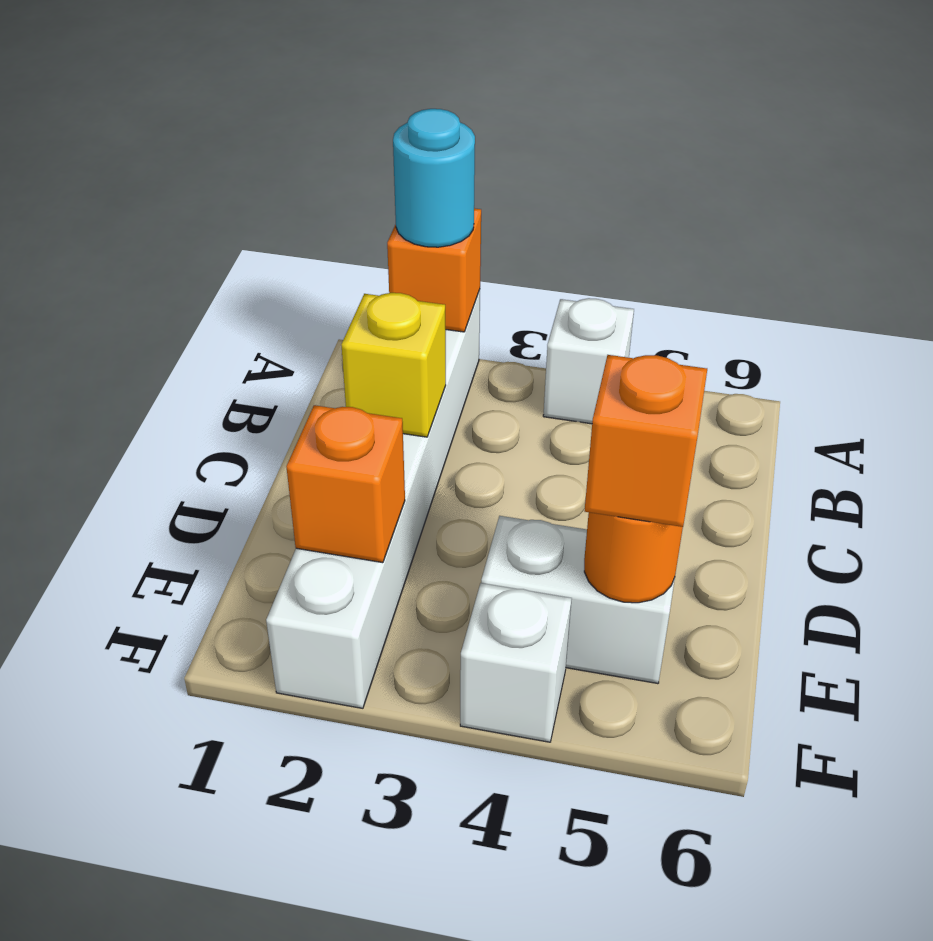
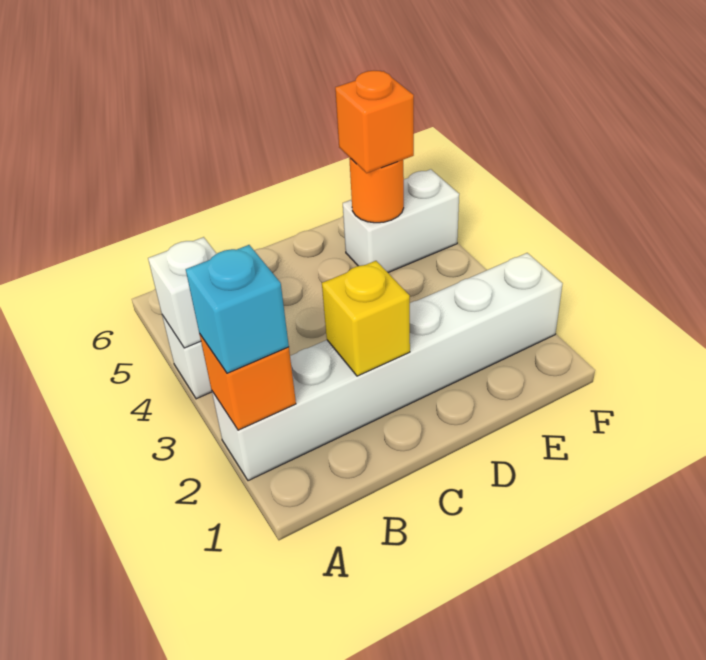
cyan round brick A2 level 3 -> cyan brick A2 level 3
orange brick E2 level 2 -> none
white brick E4:E5 level 1 -> white brick E5:F5 level 1
white brick F4 level 1 -> white brick A4 level 2

